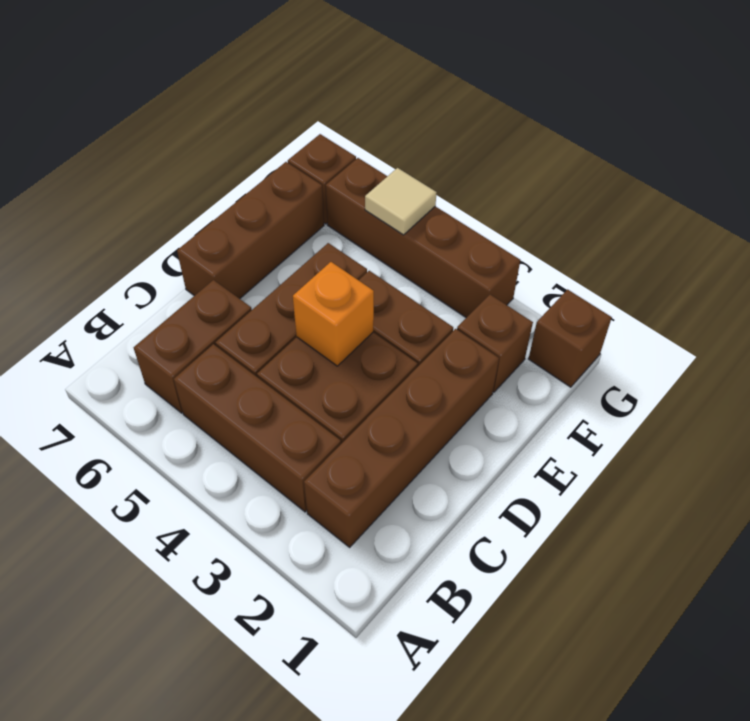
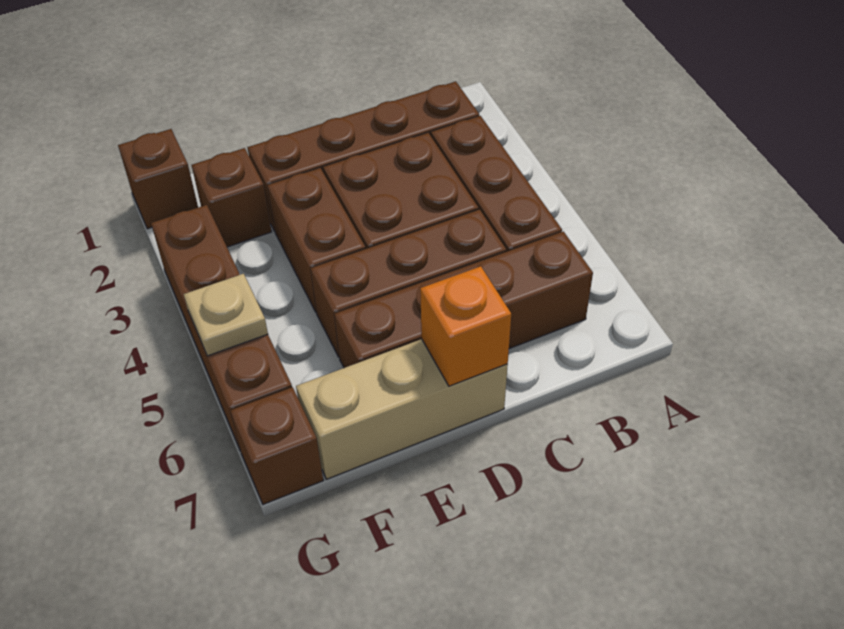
brown brick B6:C6 level 1 -> brown brick B6:E6 level 1
orange brick D4 level 2 -> orange brick D7 level 2
brown brick D7:F7 level 1 -> tan brick D7:F7 level 1
tan tile G5 level 2 -> tan plate G5 level 2

